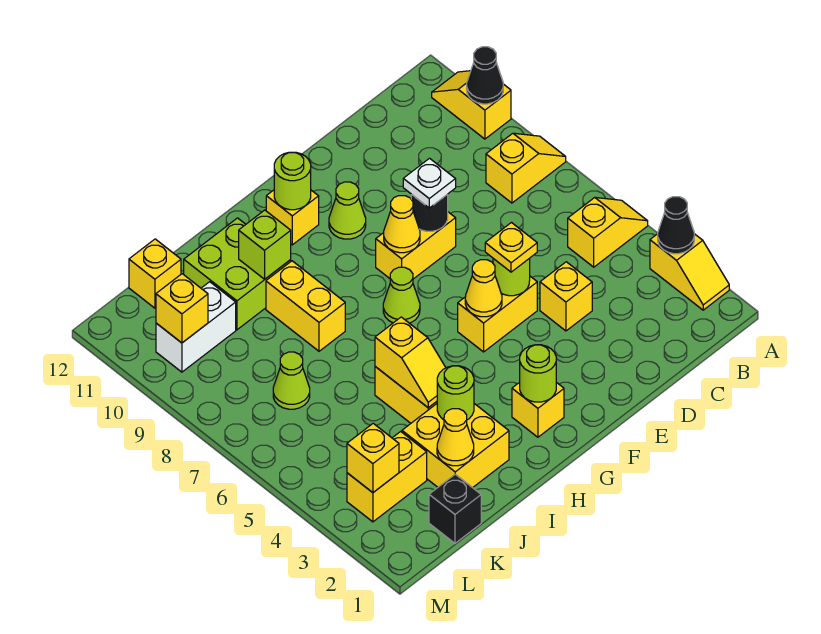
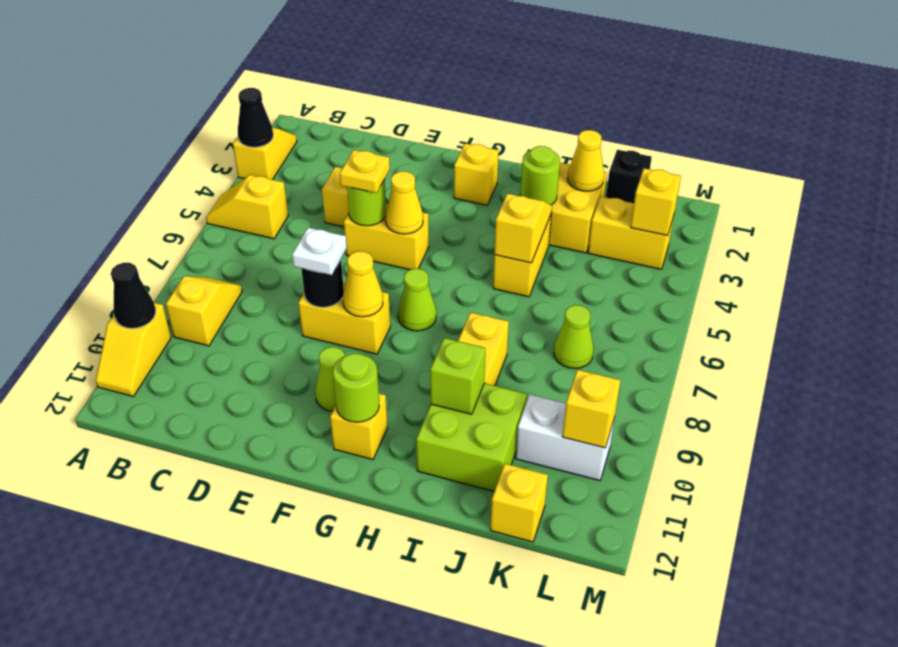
yellow slope A8:B8 level 1 top B -> yellow slope B8:B9 level 1 top 9
lime round brick G2 level 2 -> none

